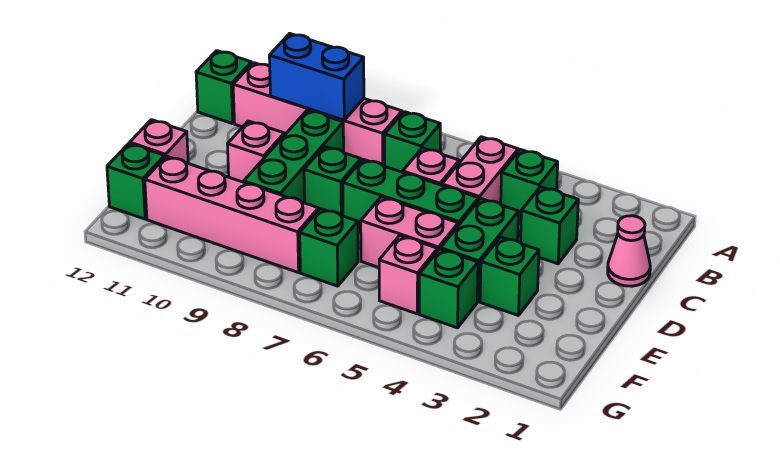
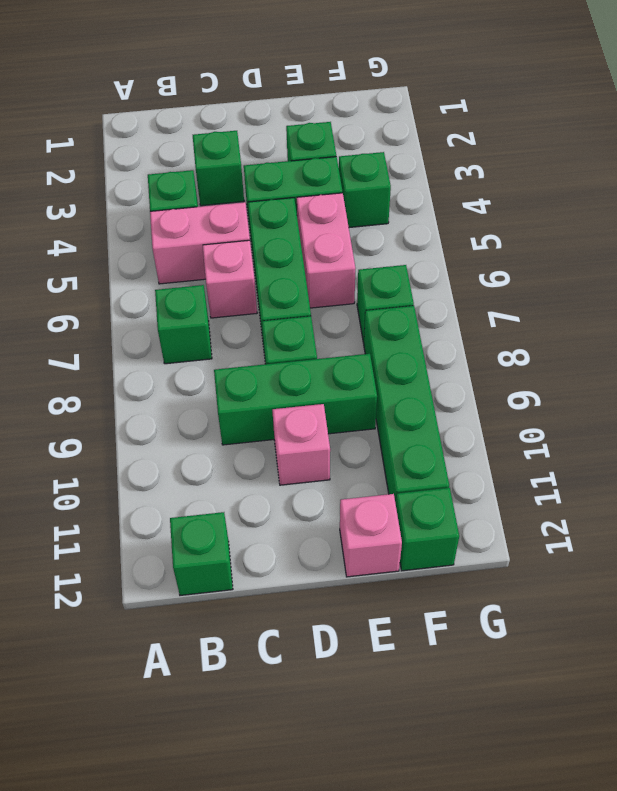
pink brick B8:B11 level 1 -> none
blue brick B9:B10 level 2 -> none
pink cone C1 level 1 -> none
pink brick F5 level 1 -> none
pink brick F8:F11 level 1 -> green brick F8:F11 level 1

